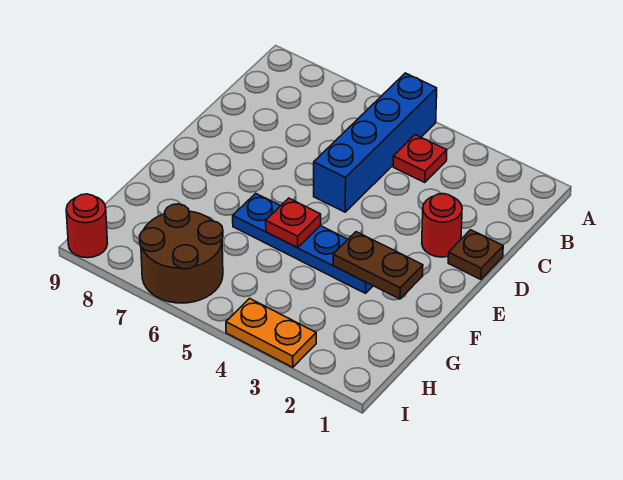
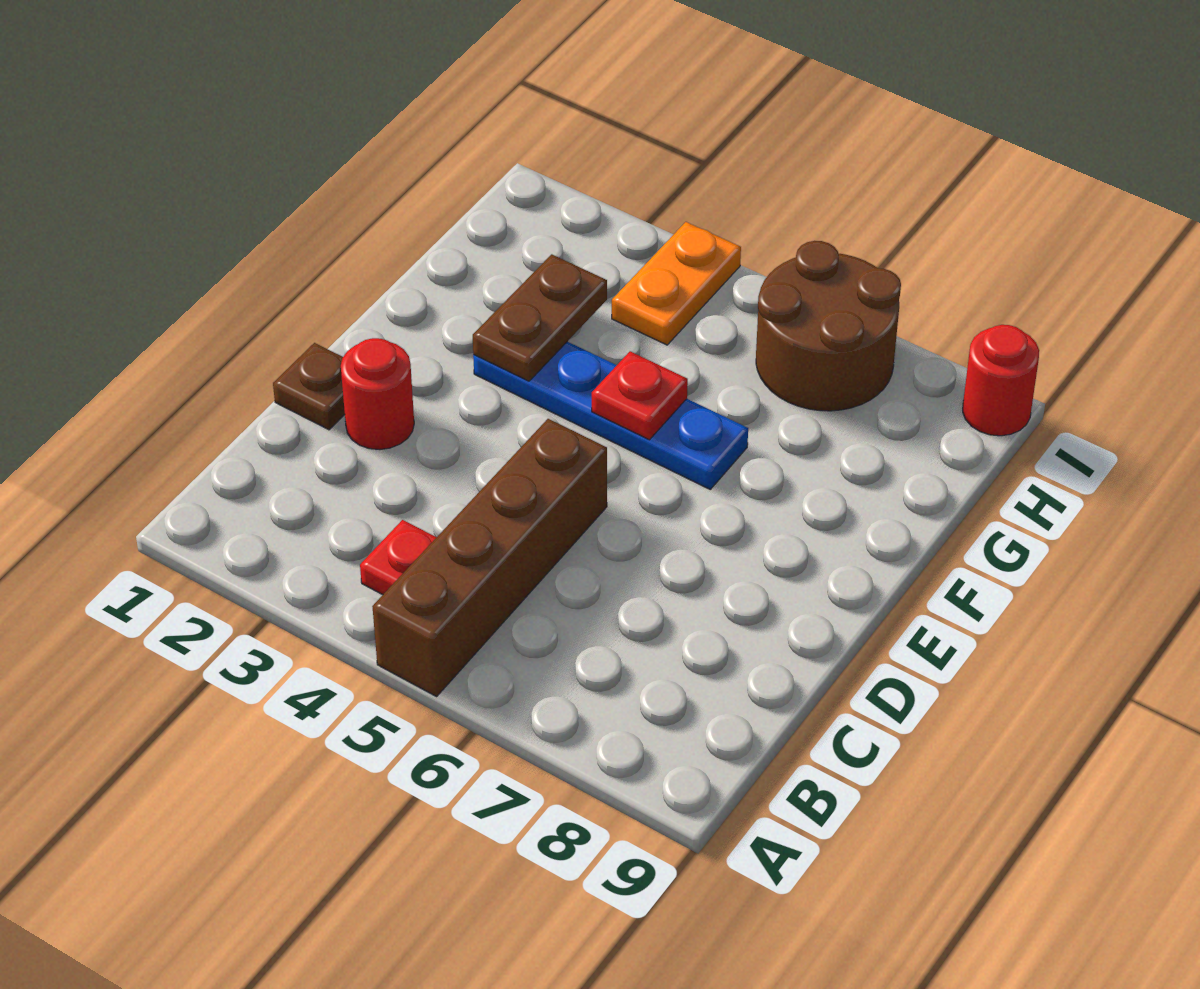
blue brick A5:D5 level 1 -> brown brick A5:D5 level 1
brown plate F2:F3 level 2 -> brown plate F3:G3 level 2
orange plate I3:I4 level 1 -> orange plate H4:I4 level 1

